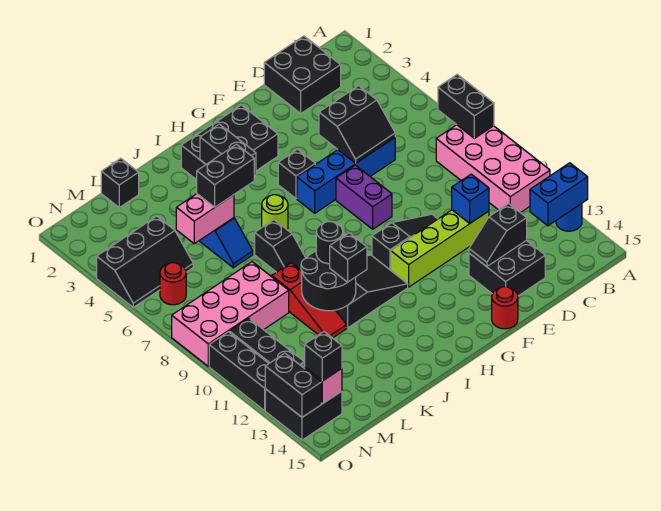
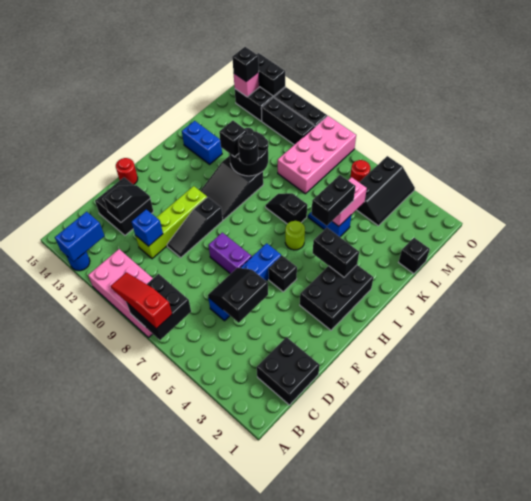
black brick A7:A8 level 2 -> black brick A7:B8 level 2
none -> blue brick J13:J14 level 1
red slope K9:K11 level 1 top 9 -> red slope A7:A9 level 3 top 7
black slope M4:O5 level 1 top 4 -> black slope M4:O5 level 1 top 5

